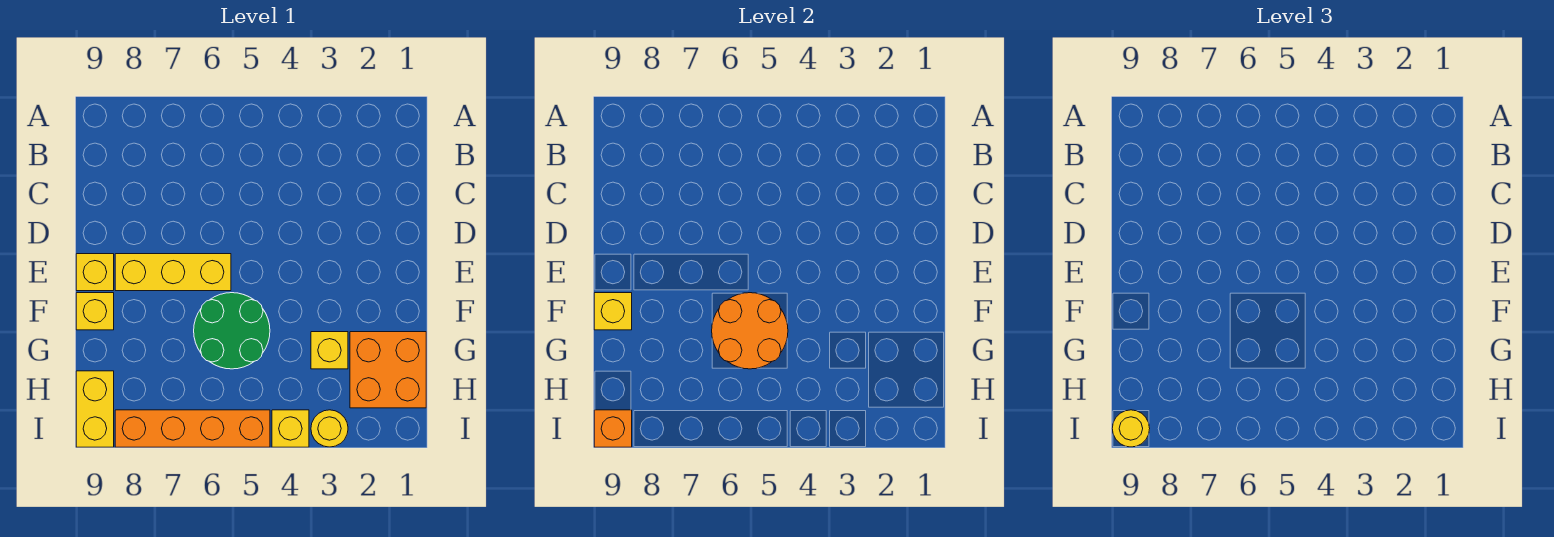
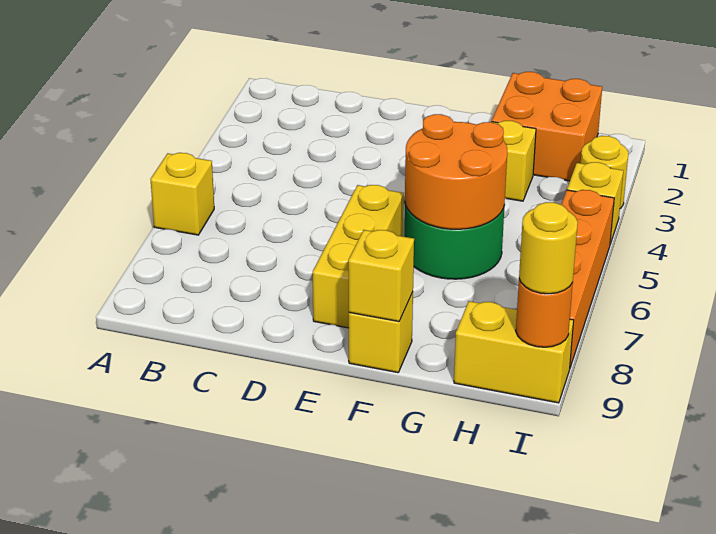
yellow brick E9 level 1 -> yellow brick A6 level 1
orange brick I9 level 2 -> orange round brick I9 level 2

